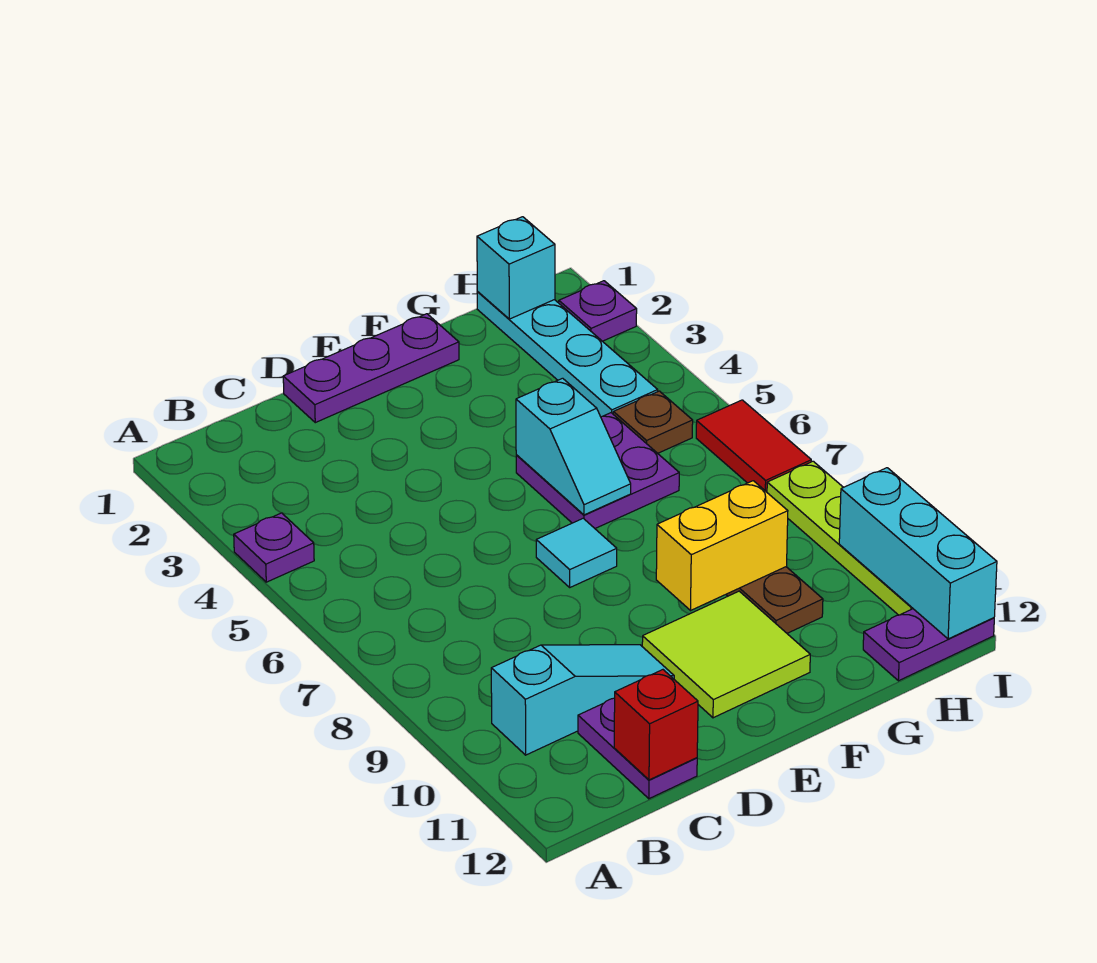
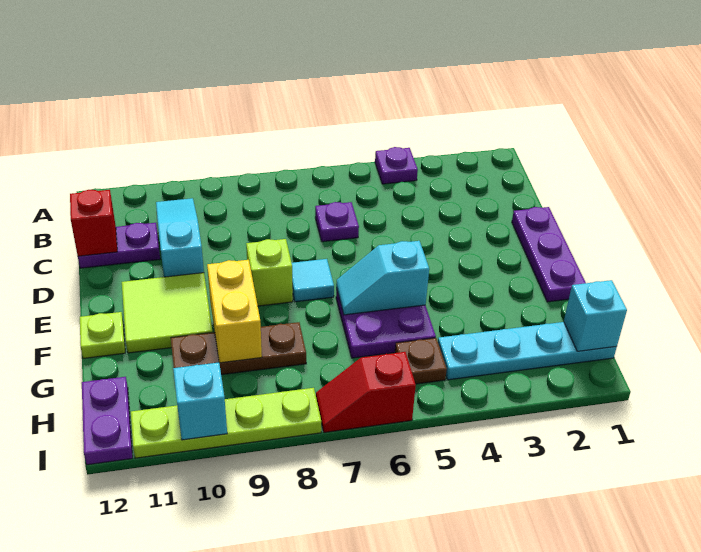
cyan slope B10:D10 level 1 top B -> cyan slope B10:D10 level 1 top D
none -> lime brick E8 level 1
none -> lime plate F12 level 1
purple plate I2 level 1 -> purple plate C6 level 1
red tile I6:I7 level 1 -> red slope I6:I7 level 1 top 6
cyan brick I10:I12 level 2 -> cyan brick I10 level 2

